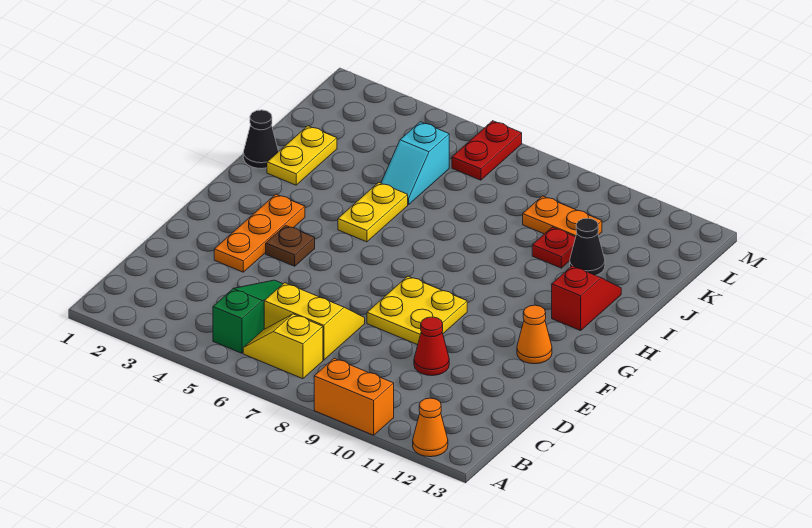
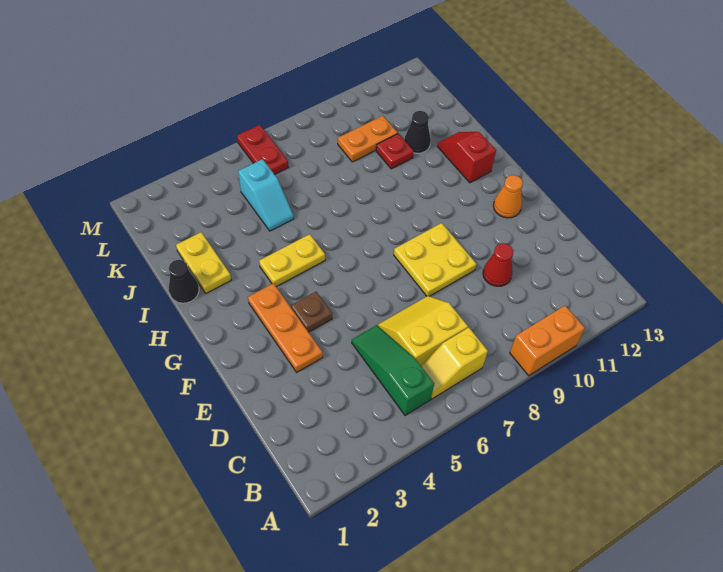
orange cone A12 level 1 -> none
yellow plate H5:I5 level 1 -> yellow plate H4:H5 level 1

